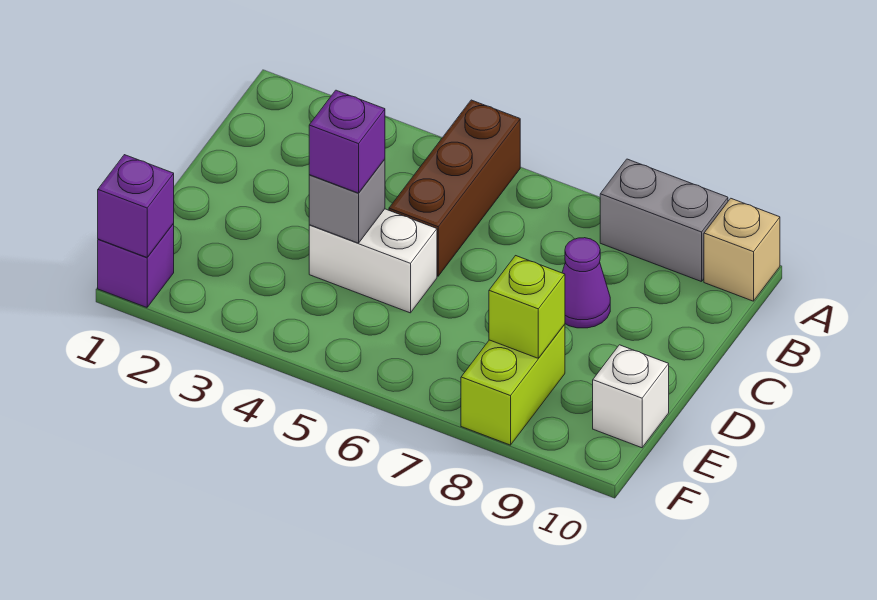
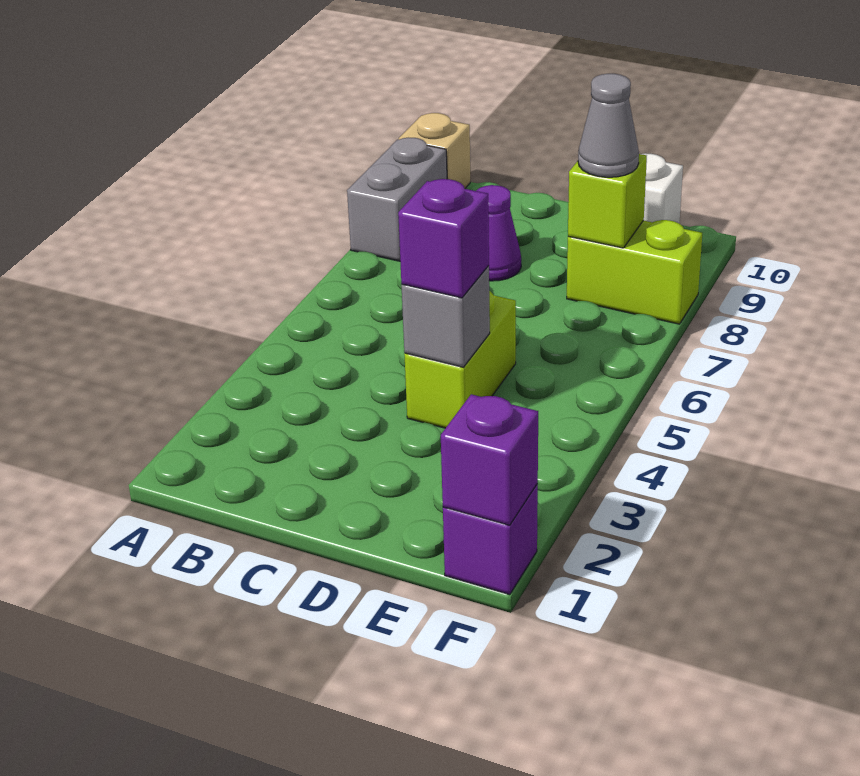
brown brick A5:C5 level 1 -> none
white brick D4:D5 level 1 -> lime brick D4:D5 level 1
none -> grey cone E8 level 3

